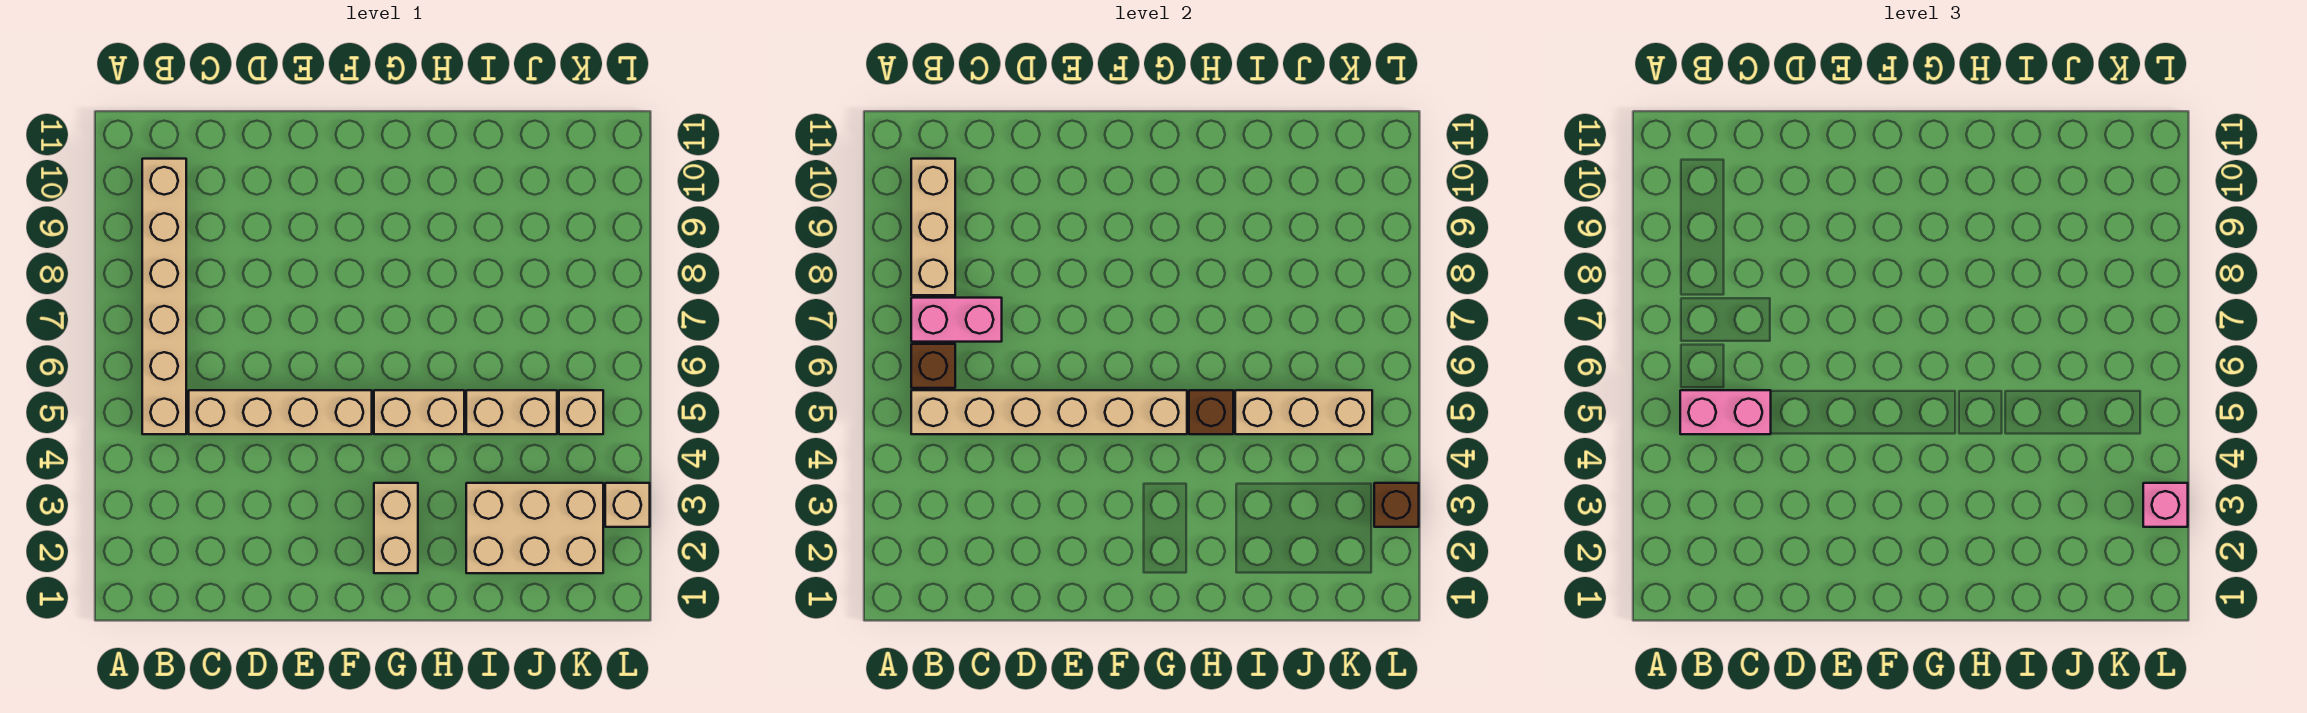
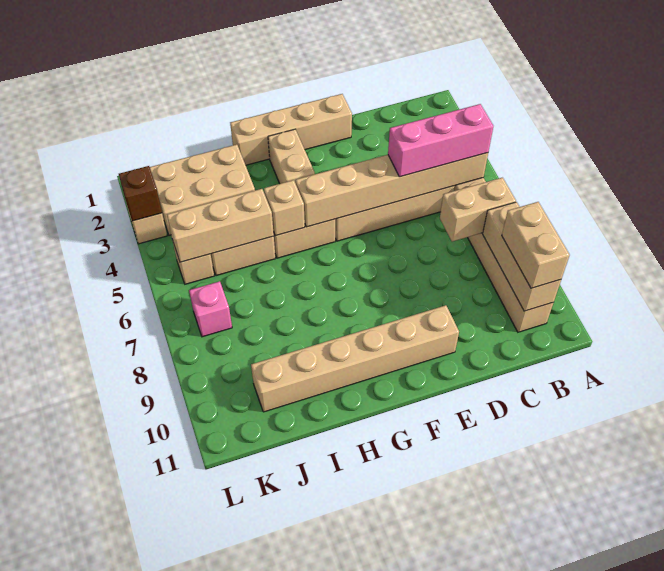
pink brick B5:C5 level 3 -> pink brick B5:D5 level 3
brown brick B6 level 2 -> none
pink brick B7:C7 level 2 -> tan brick B7:C7 level 2
none -> tan brick B9:B10 level 3
none -> tan brick E1:H1 level 1
none -> tan brick E10:J10 level 1
brown brick H5 level 2 -> tan brick H5 level 2
pink brick L3 level 3 -> pink brick K7 level 1

